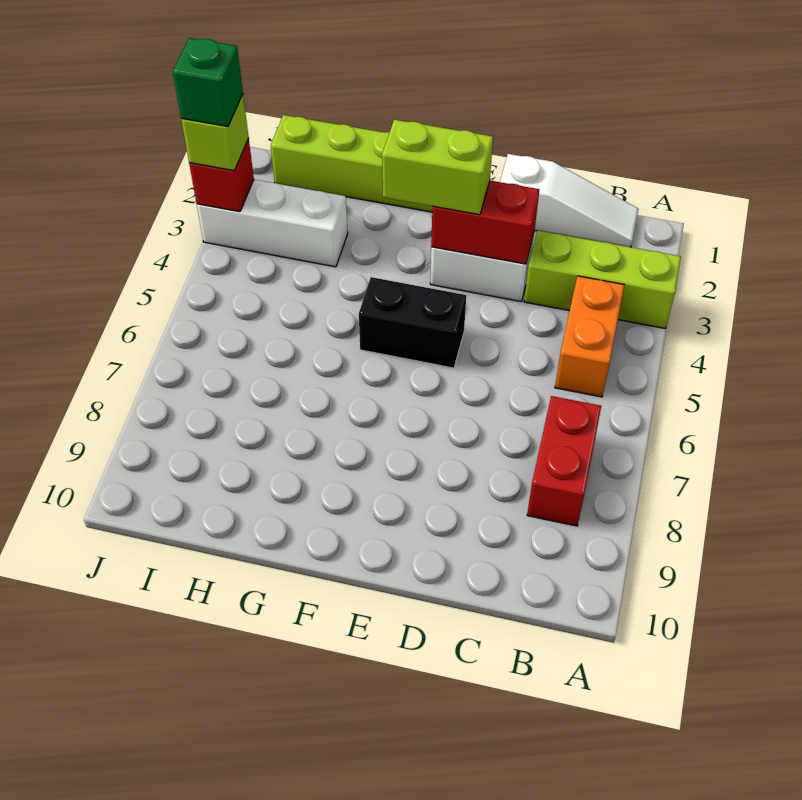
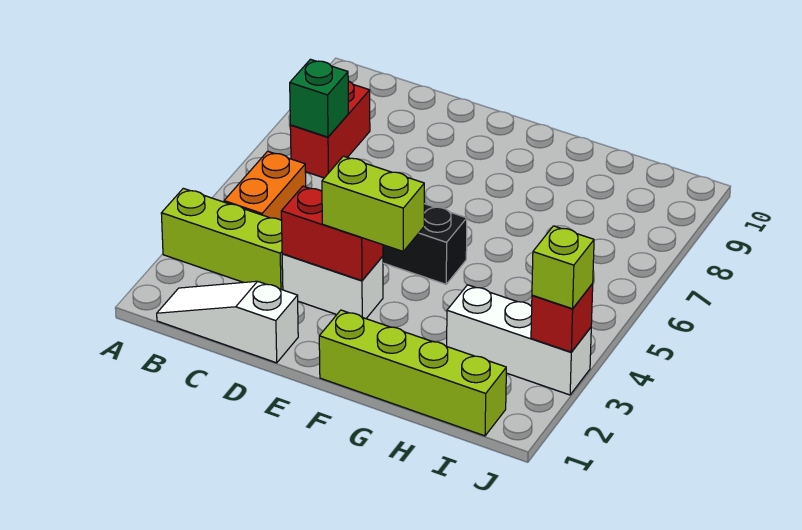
green brick J3 level 4 -> green brick B7 level 2

